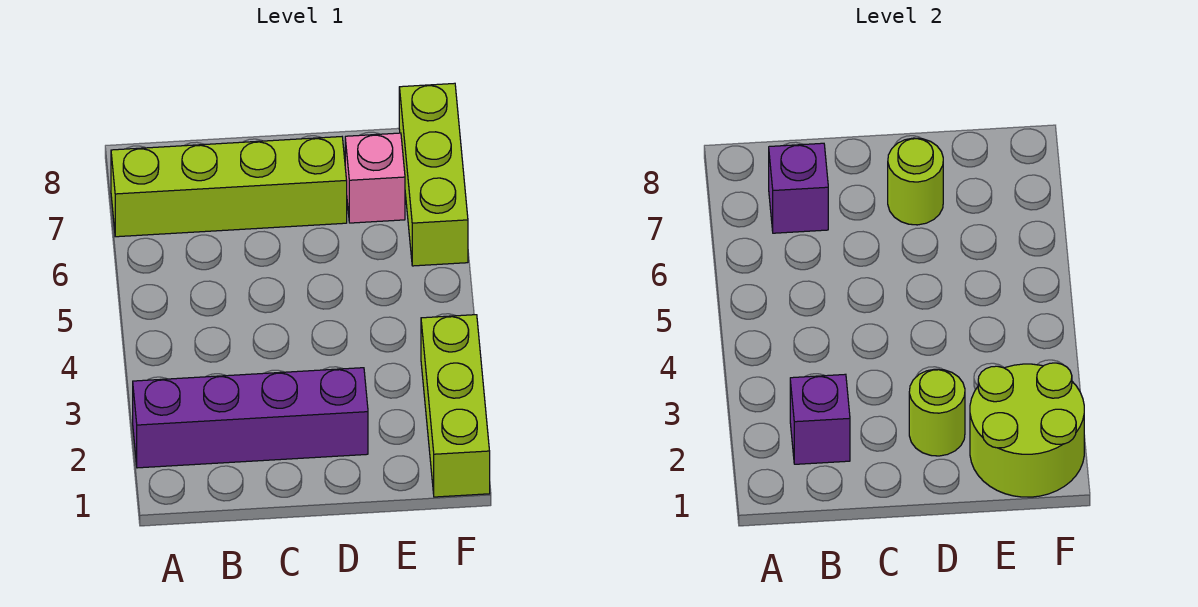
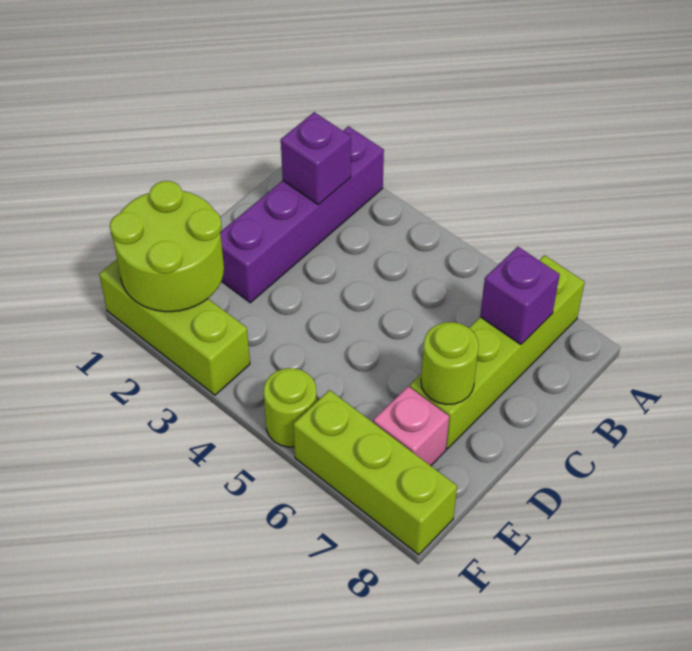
lime round brick D2 level 2 -> lime round brick F5 level 1

